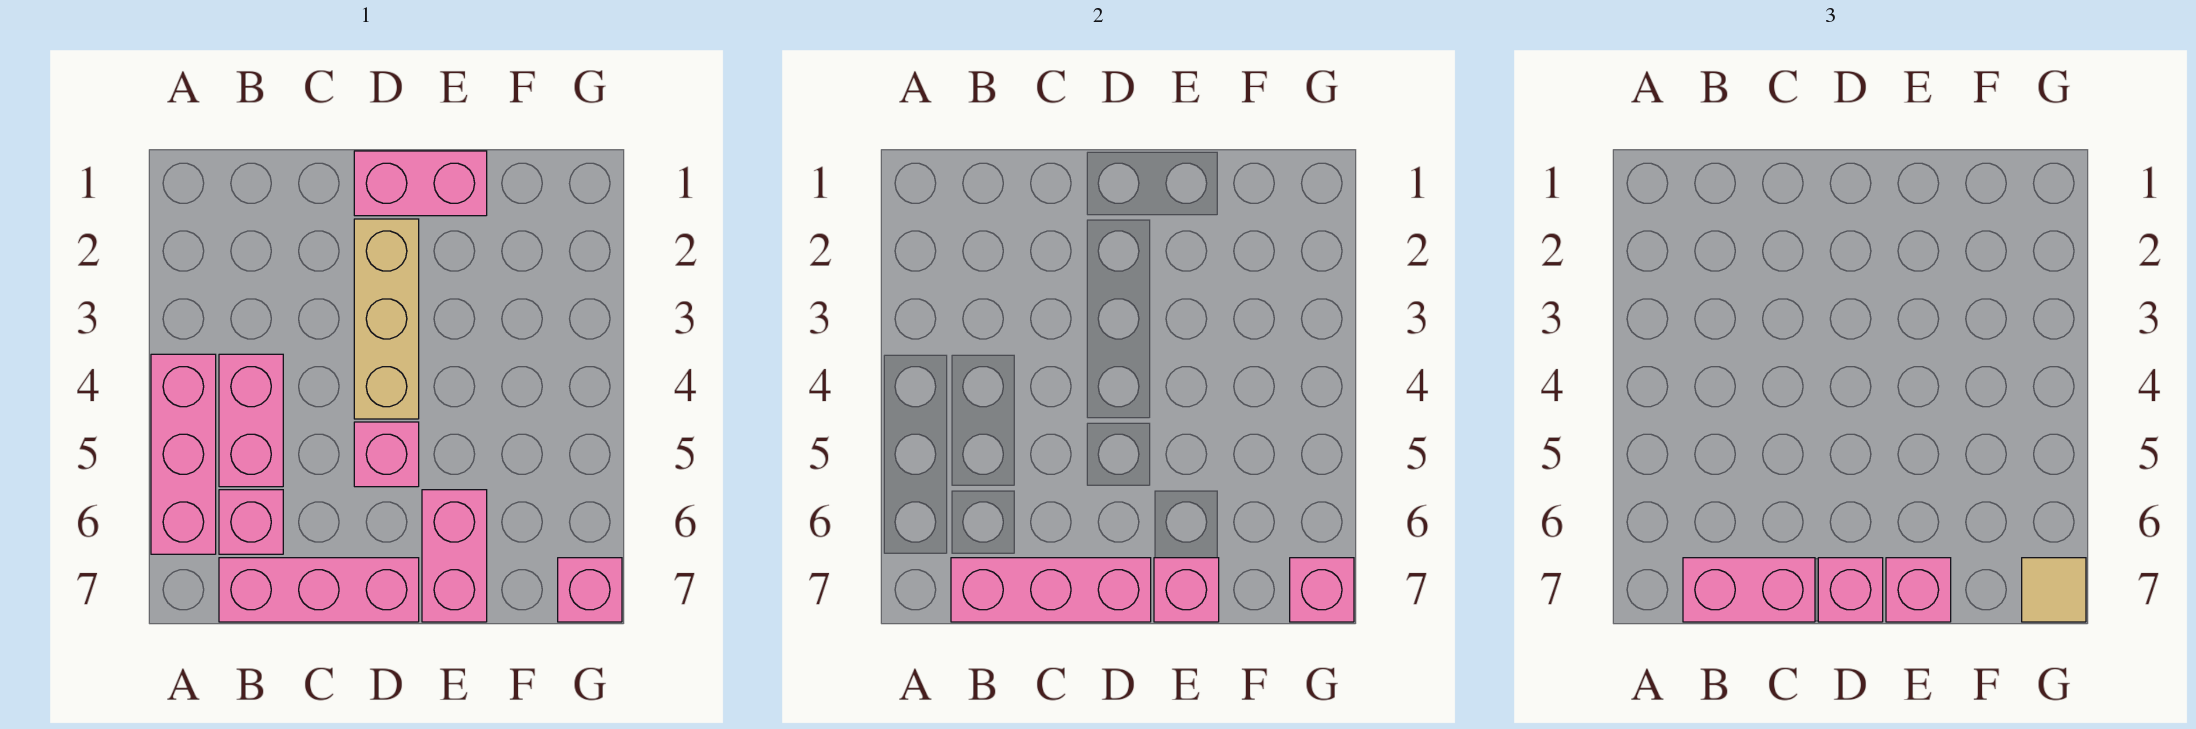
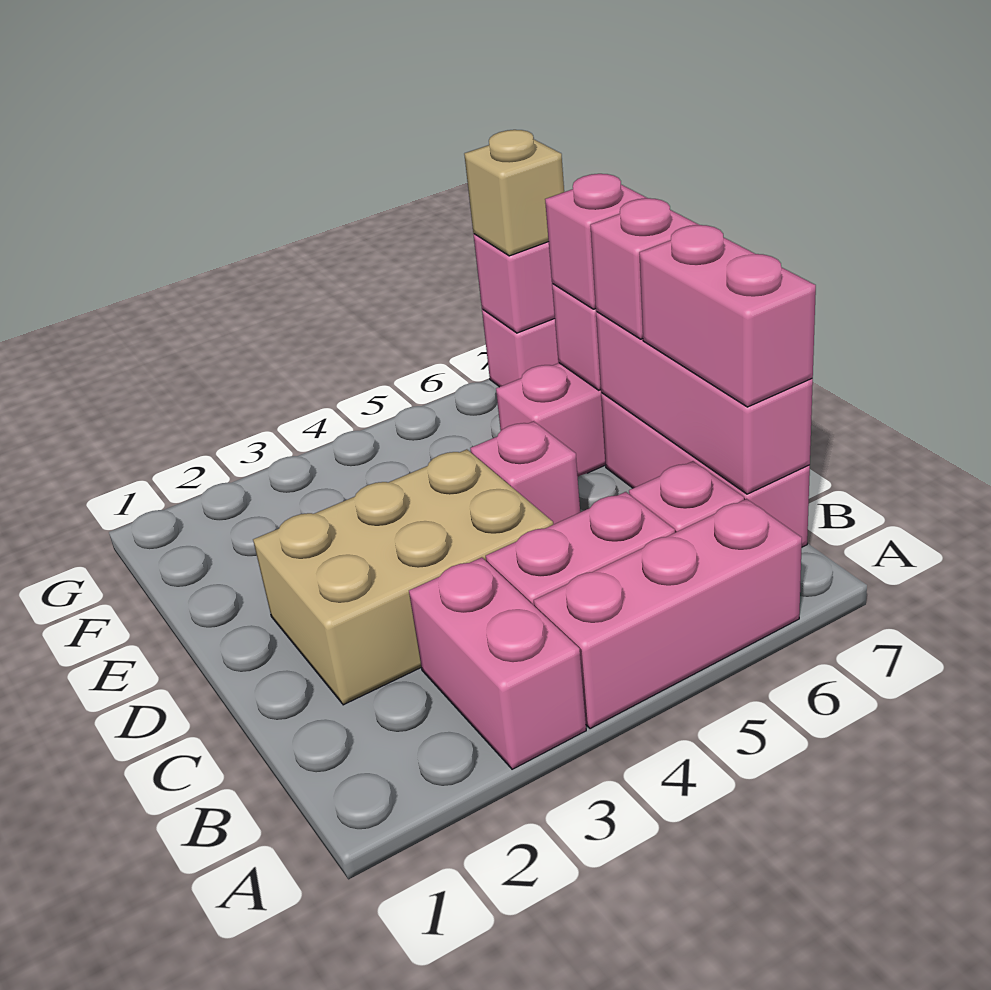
pink brick D1:E1 level 1 -> pink brick A3:B3 level 1
tan brick D2:D4 level 1 -> tan brick C2:D4 level 1
tan tile G7 level 3 -> tan brick G7 level 3

